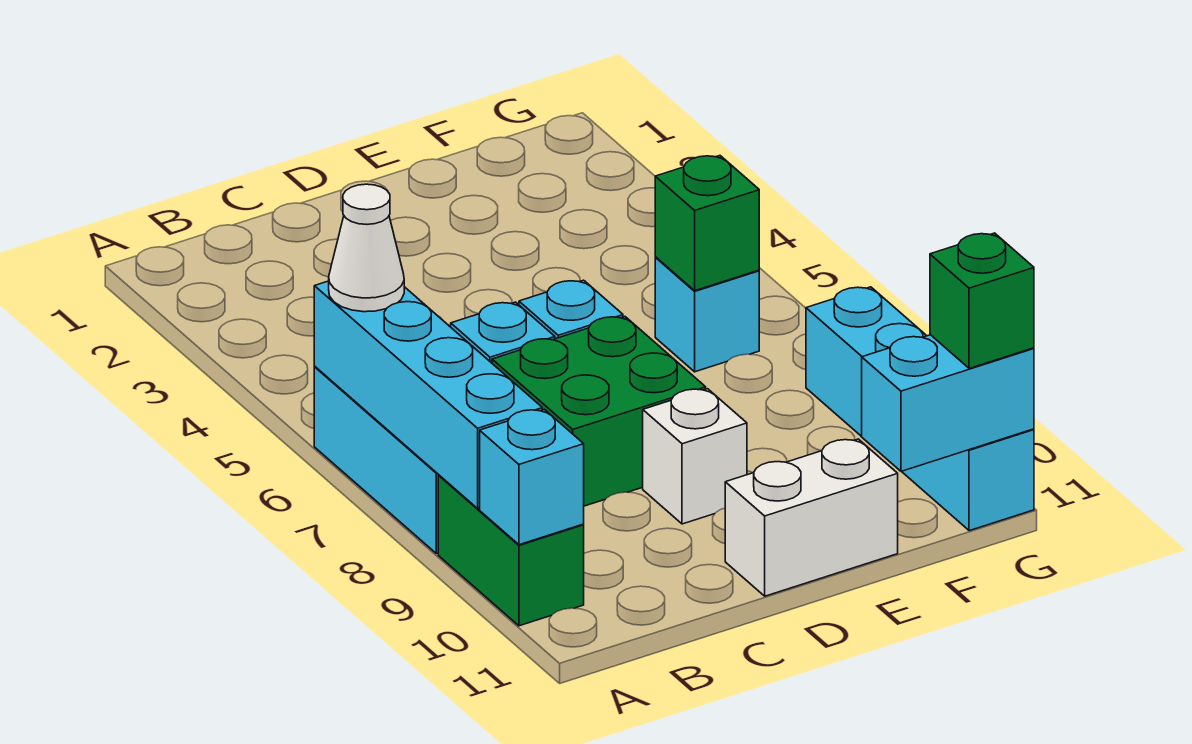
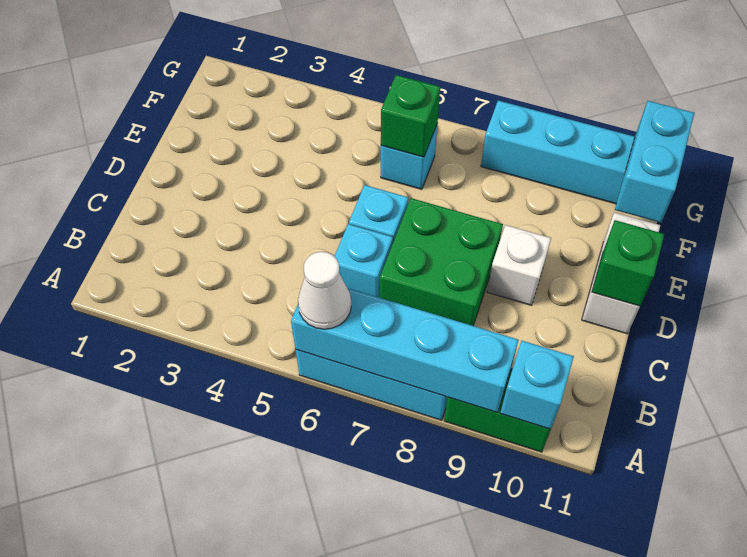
green brick G11 level 3 -> green brick D11 level 2

